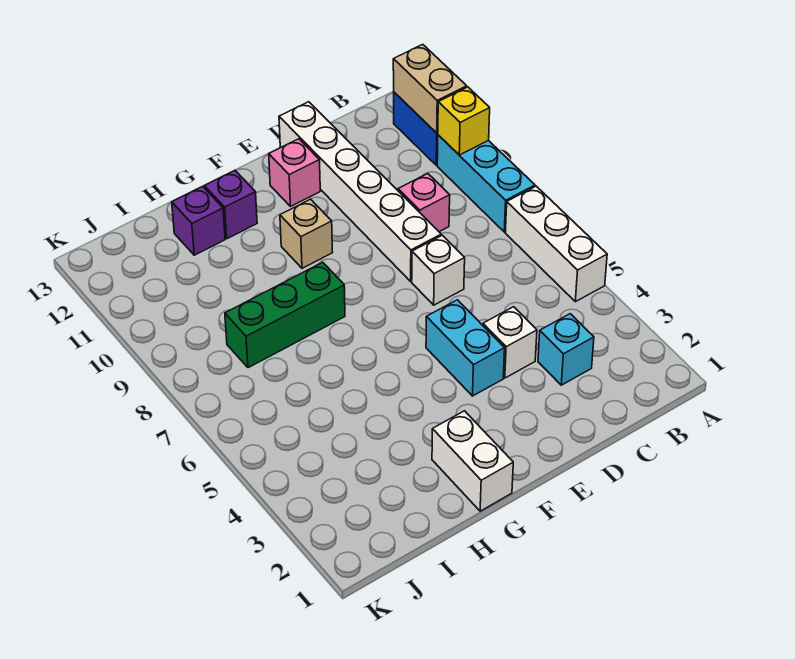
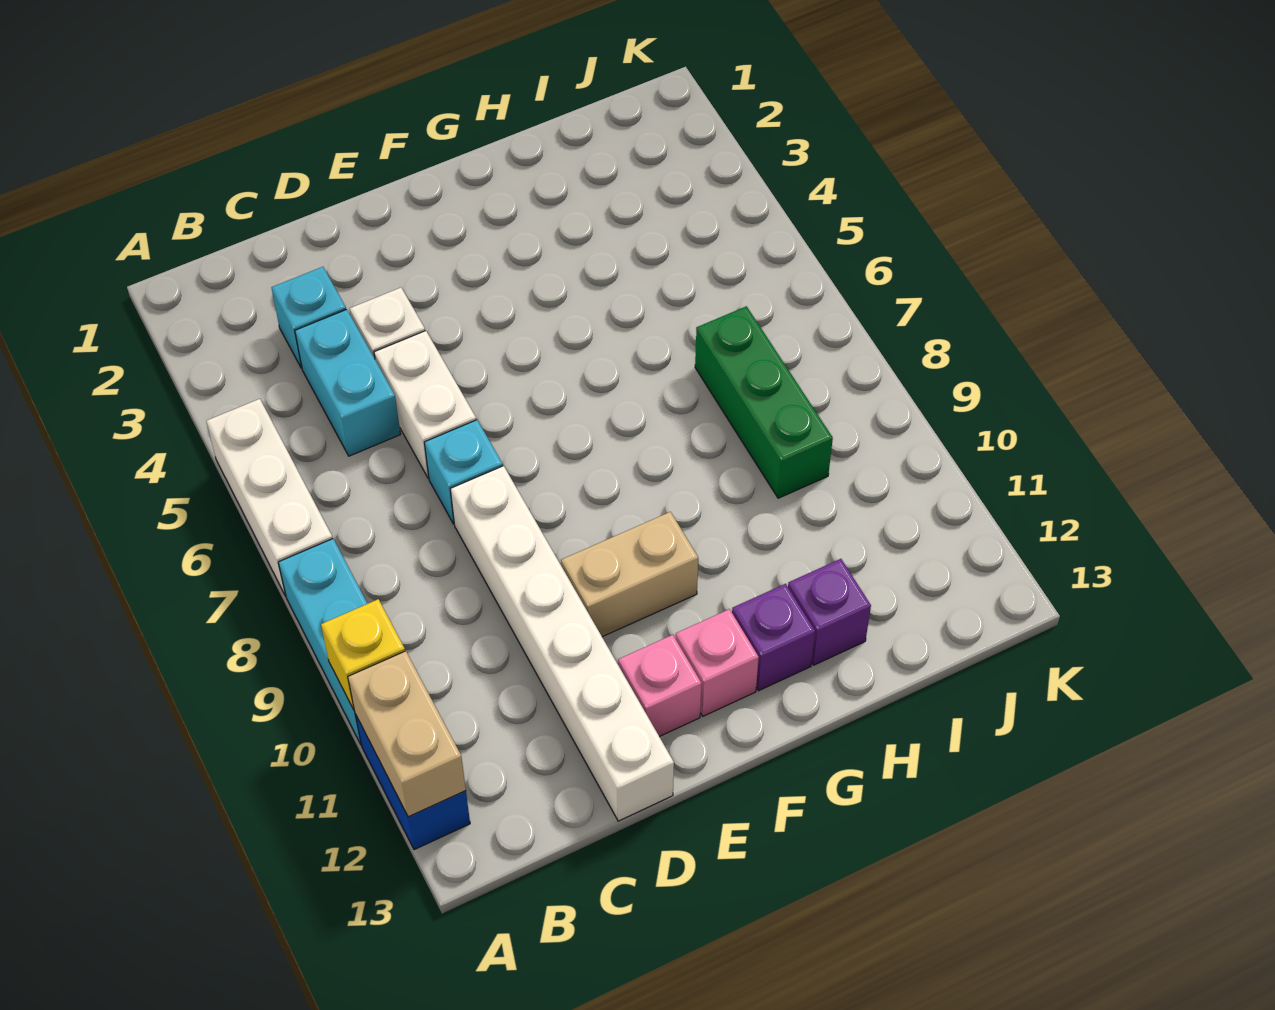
pink brick C9 level 1 -> pink brick F12 level 1
white brick D7 level 1 -> cyan brick D7 level 1
cyan brick E4:E5 level 1 -> cyan brick C4:C5 level 1
tan brick F10 level 1 -> tan brick E10:F10 level 1
white brick G1:G2 level 1 -> white brick D5:D6 level 1
green brick G8:I8 level 1 -> green brick I7:I9 level 1

